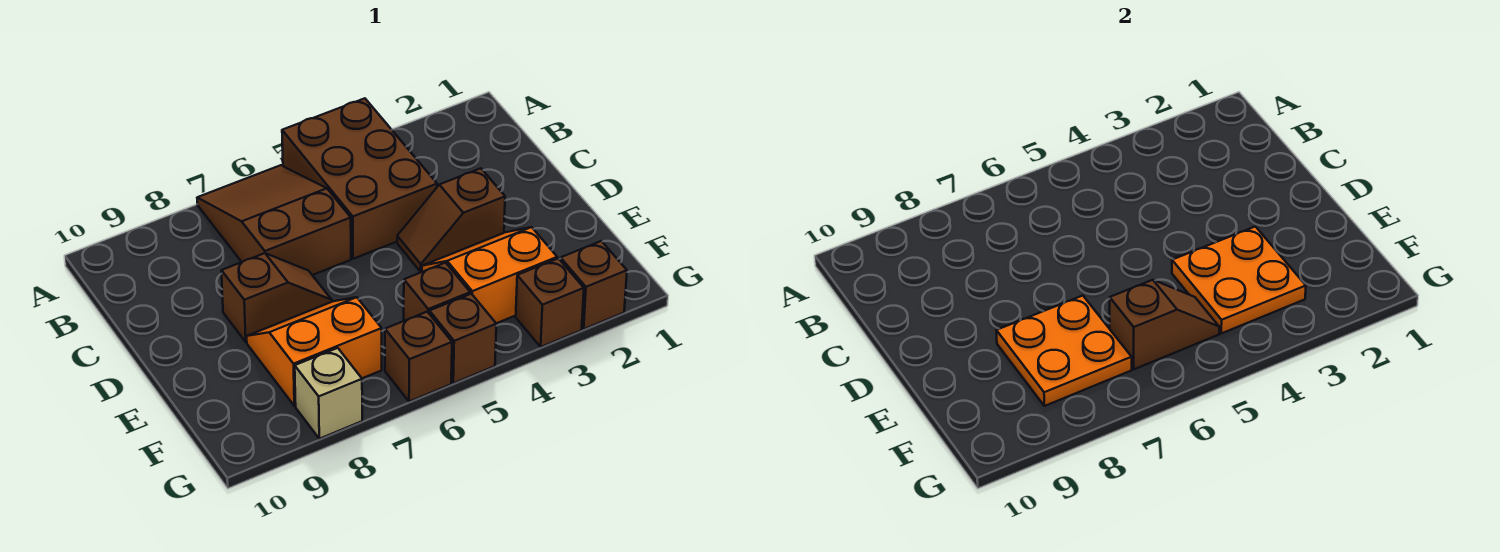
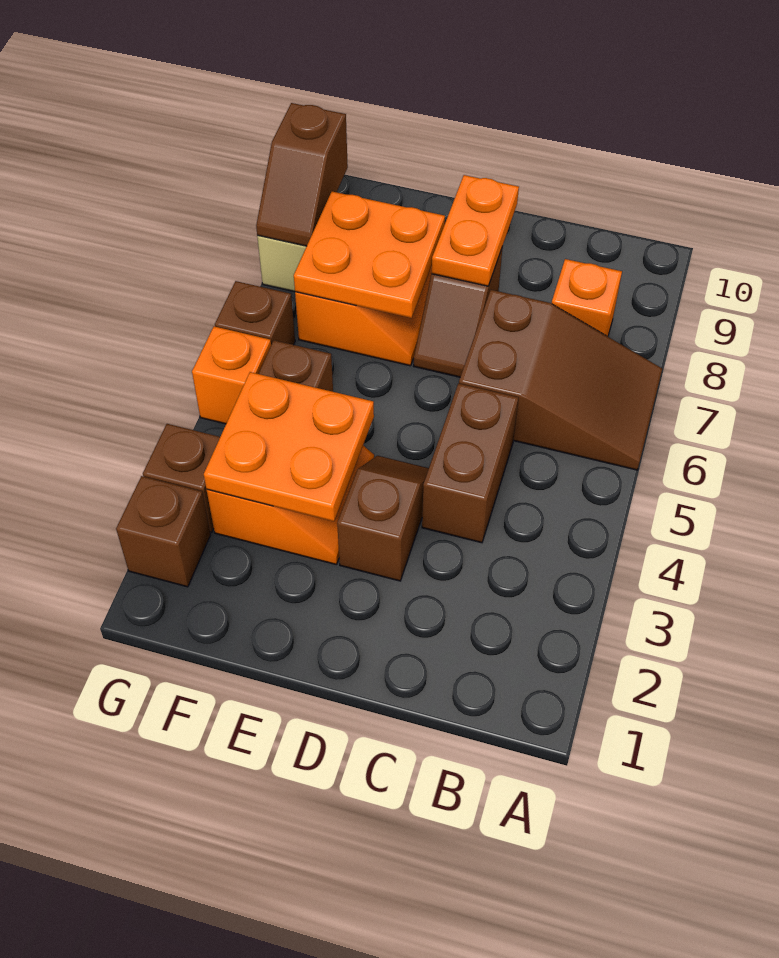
brown brick A4:C5 level 1 -> brown brick C4:C5 level 1
none -> orange brick B8 level 1
none -> orange plate D8:D9 level 2
brown slope F5:F6 level 2 top 6 -> brown slope G8:G9 level 2 top 9
brown brick G5 level 1 -> orange brick G5 level 1

